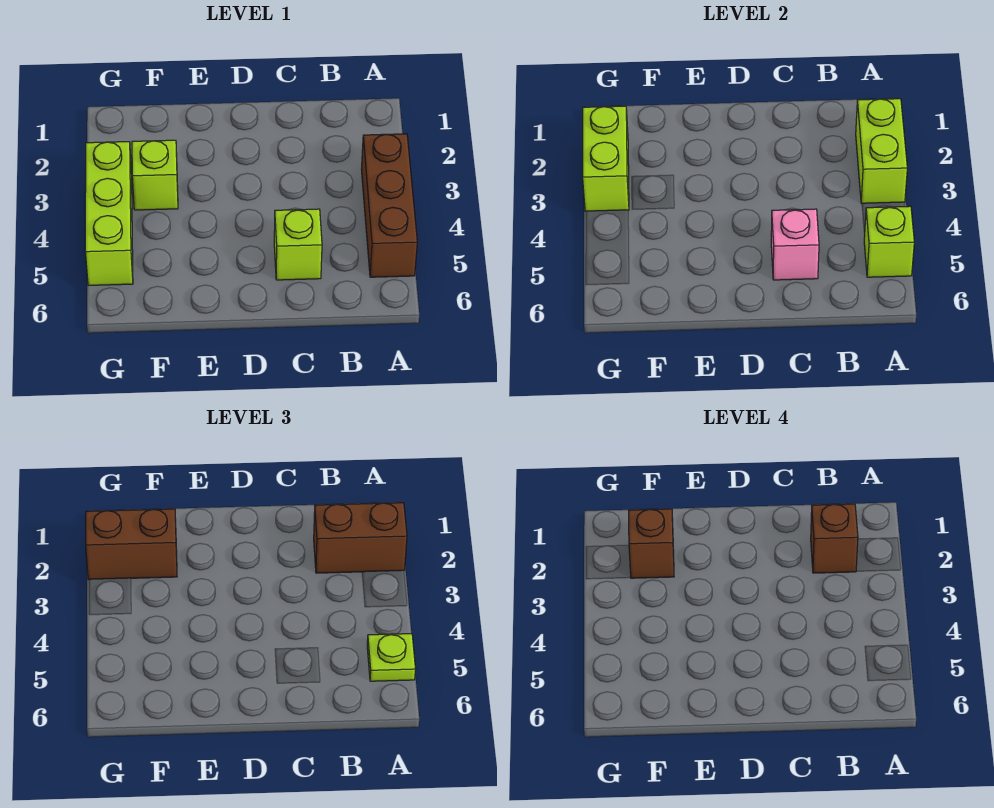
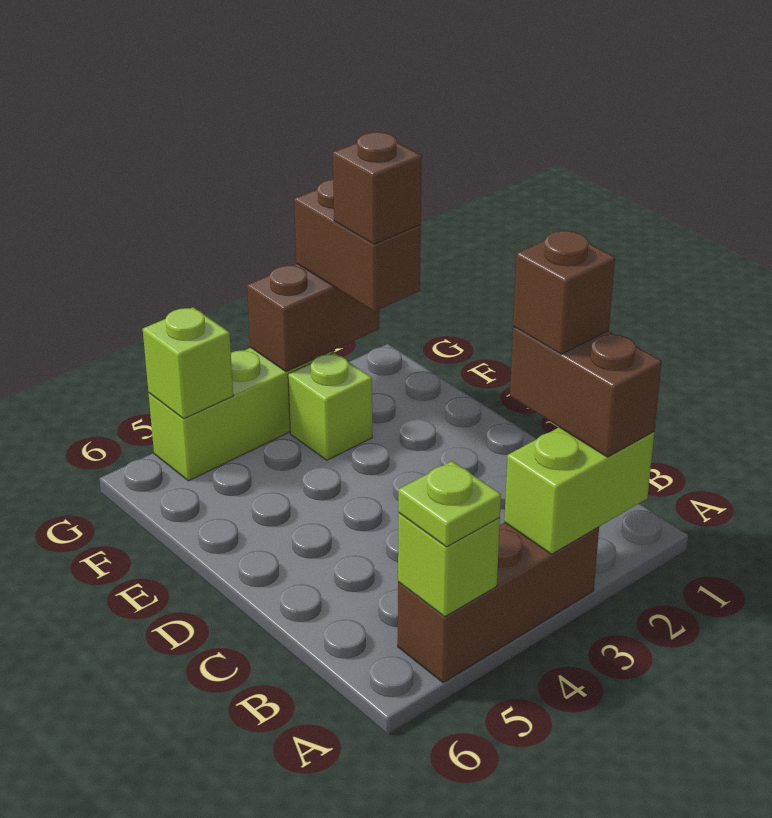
lime brick C5 level 1 -> lime brick G5 level 2
pink brick C5 level 2 -> none
lime brick G2:G3 level 2 -> brown brick G2:G3 level 2

